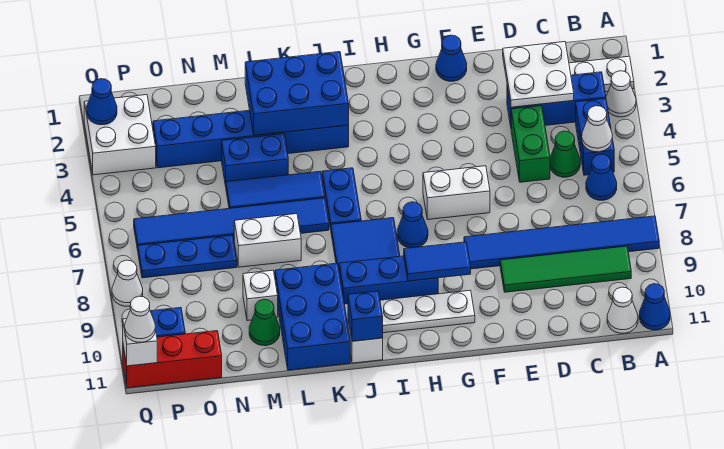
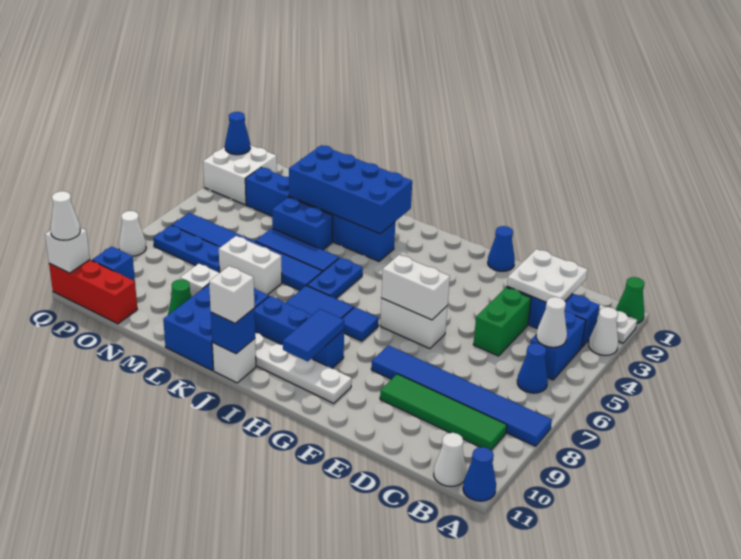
green cone C5 level 1 -> green cone A1 level 1
none -> white brick F6:G6 level 2
blue tile G9:H9 level 2 -> blue tile H9:H10 level 2
blue cone H7 level 1 -> blue tile H7 level 1
blue brick J2:L3 level 2 -> blue brick J2:M3 level 2
none -> white brick J11 level 3

